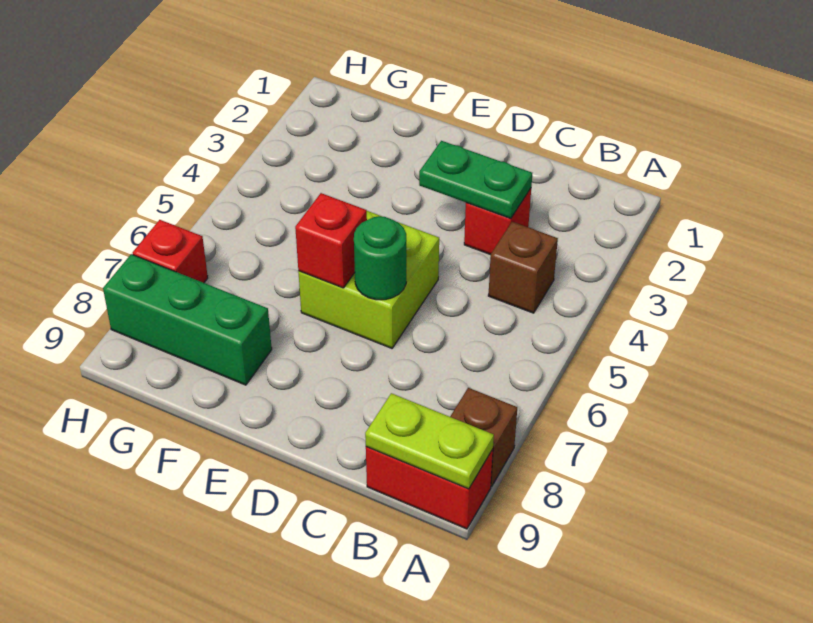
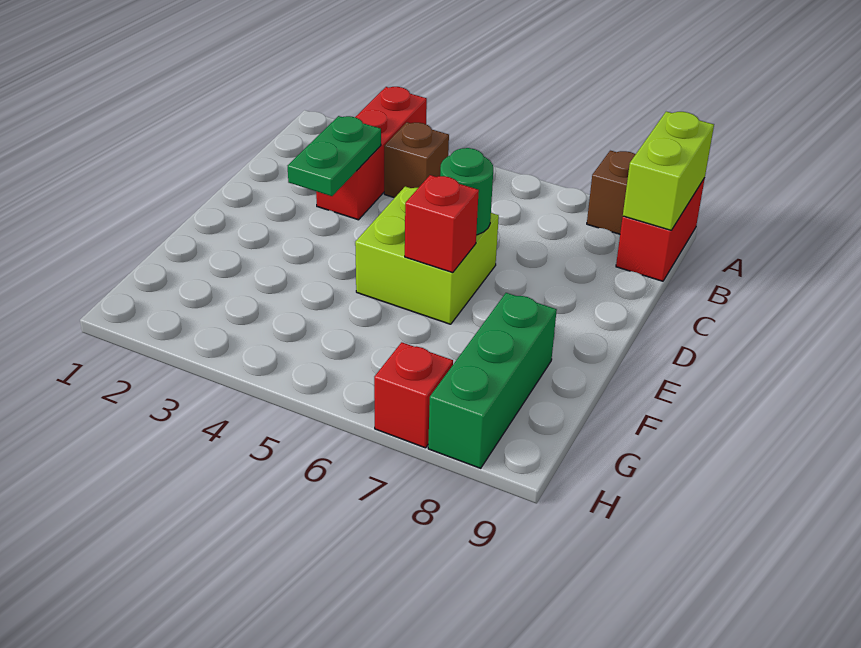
lime plate A9:B9 level 2 -> lime brick A9:B9 level 2
red brick C3 level 1 -> red brick A3:C3 level 1

